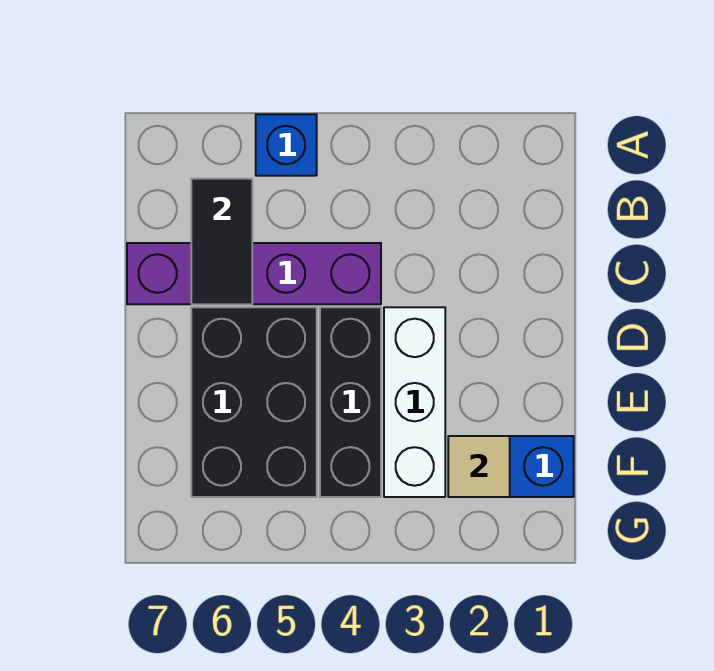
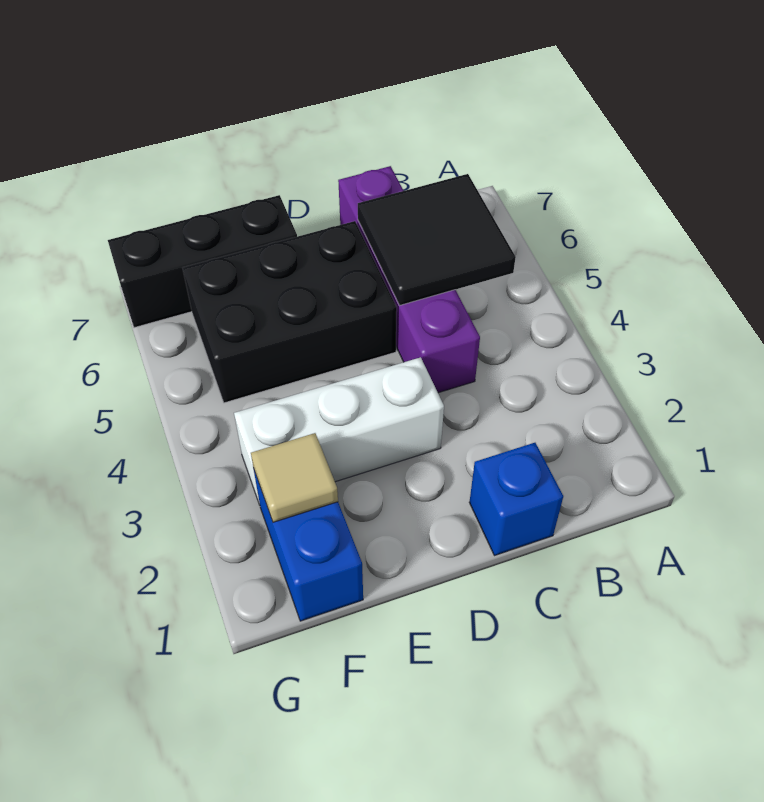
blue brick A5 level 1 -> blue brick C1 level 1
black tile B6:C6 level 2 -> black tile B5:C6 level 2
black brick D4:F4 level 1 -> black brick E7:G7 level 1

